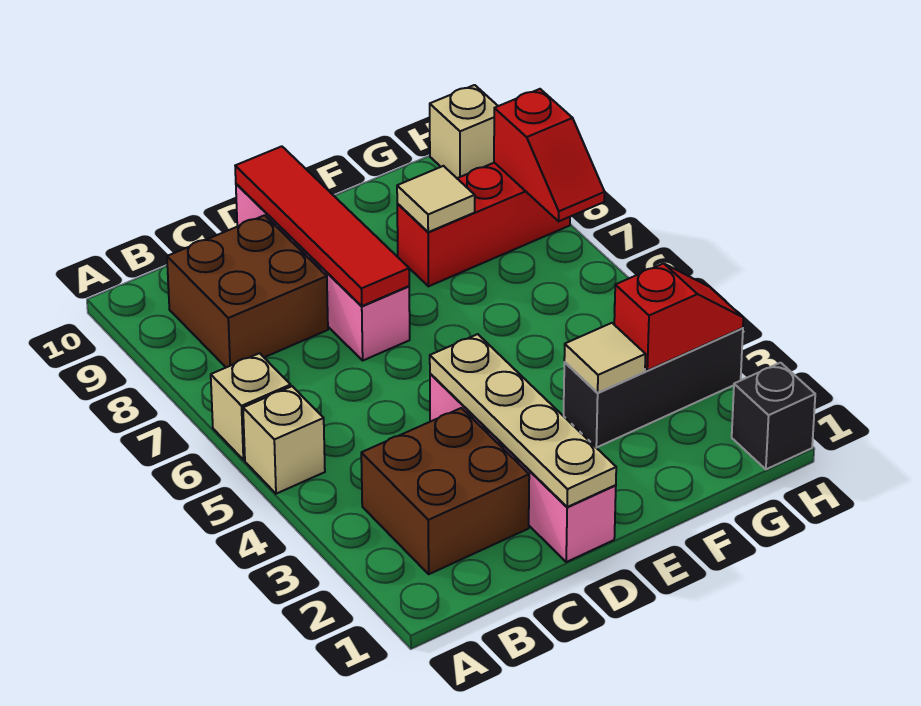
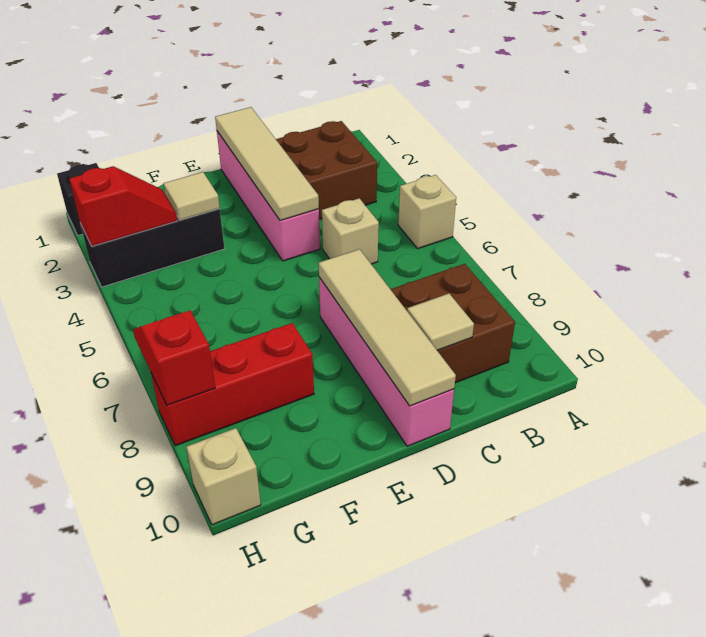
tan brick A6 level 1 -> tan brick C5 level 1
tan plate D1:D4 level 2 -> tan tile D1:D4 level 2
red tile D7:D10 level 2 -> tan tile D7:D10 level 2
tan tile F8 level 2 -> tan tile C9 level 2
red slope G3:H3 level 2 top G -> red slope G3:H3 level 2 top H

